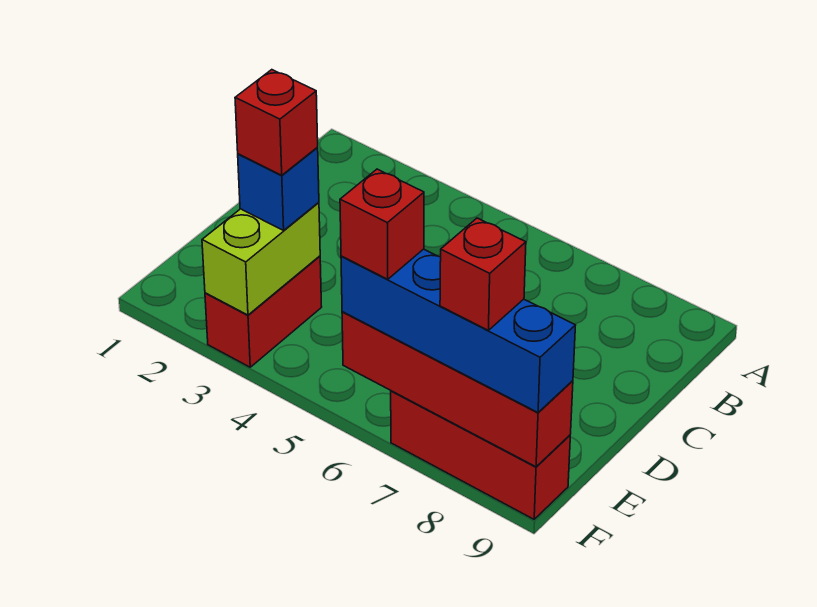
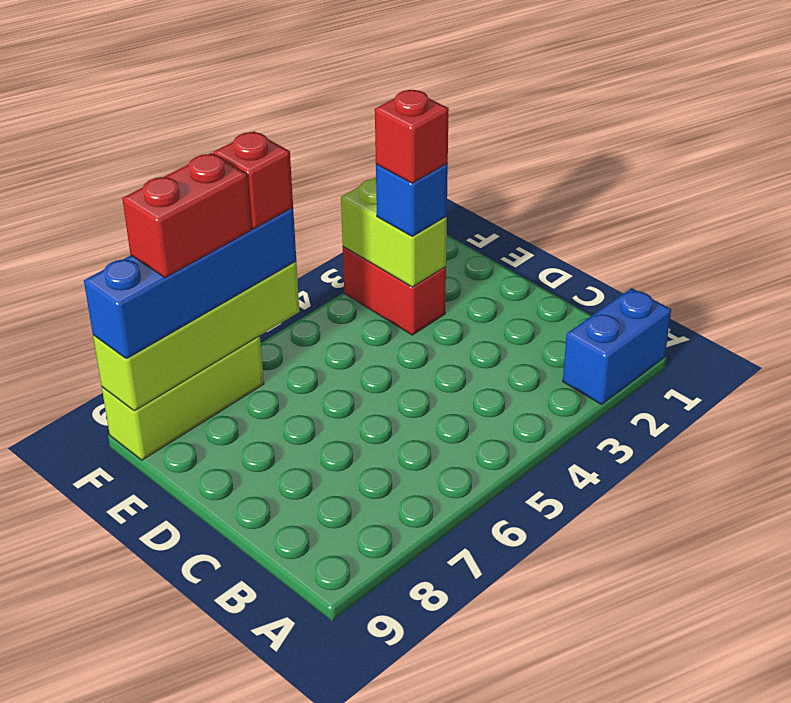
none -> blue brick A1:A2 level 1
red brick F6:F9 level 2 -> lime brick F6:F9 level 2
red brick F7:F9 level 1 -> lime brick F7:F9 level 1
red brick F8 level 4 -> red brick F7:F8 level 4

